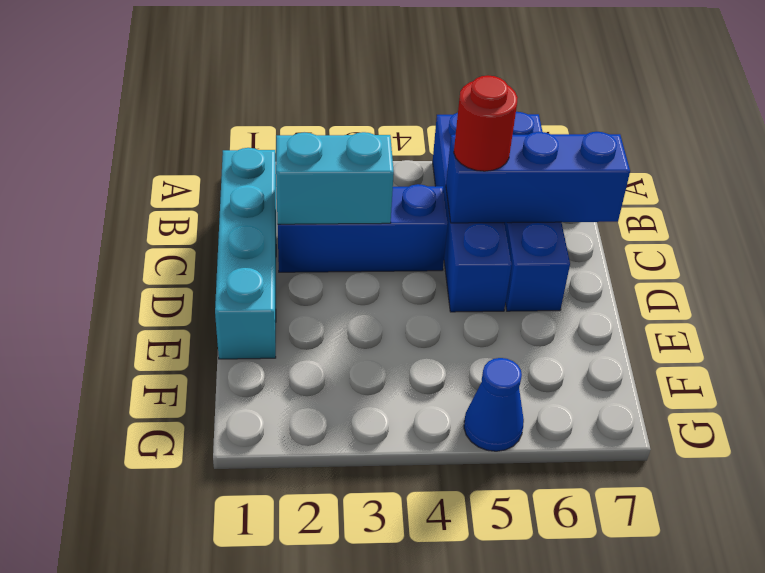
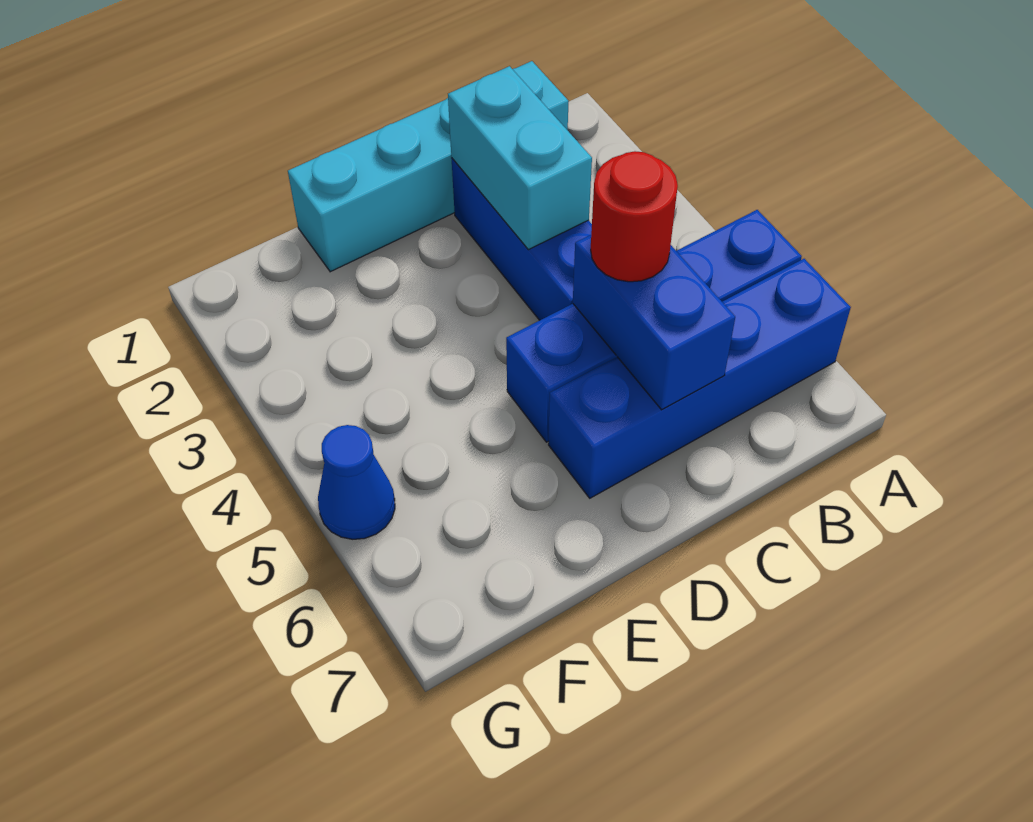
blue brick C5:C7 level 2 -> blue brick C5:C6 level 2

